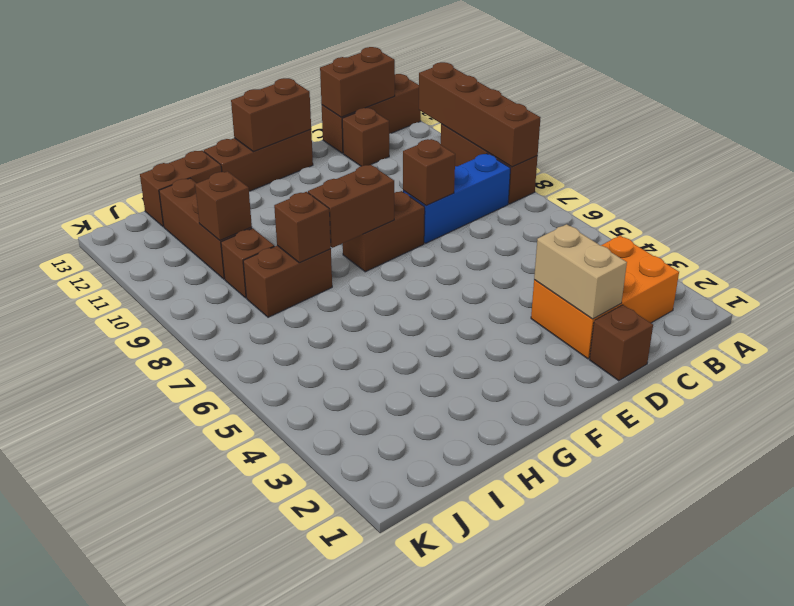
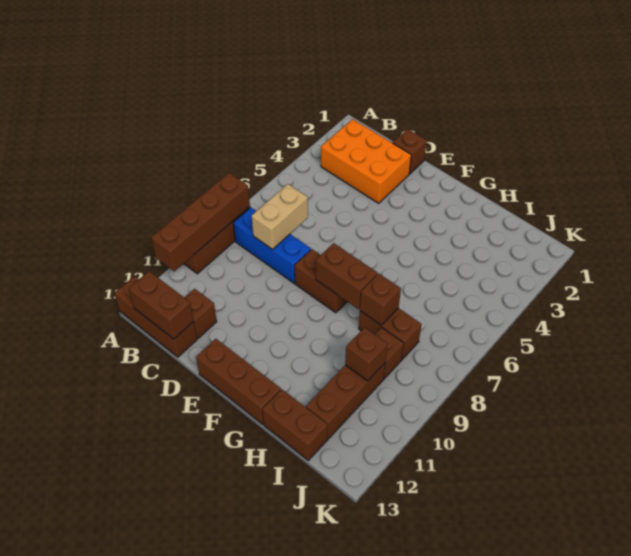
tan brick D2:D3 level 2 -> tan brick C7:C8 level 2
brown brick D8 level 2 -> none
brown brick E13:F13 level 2 -> none

